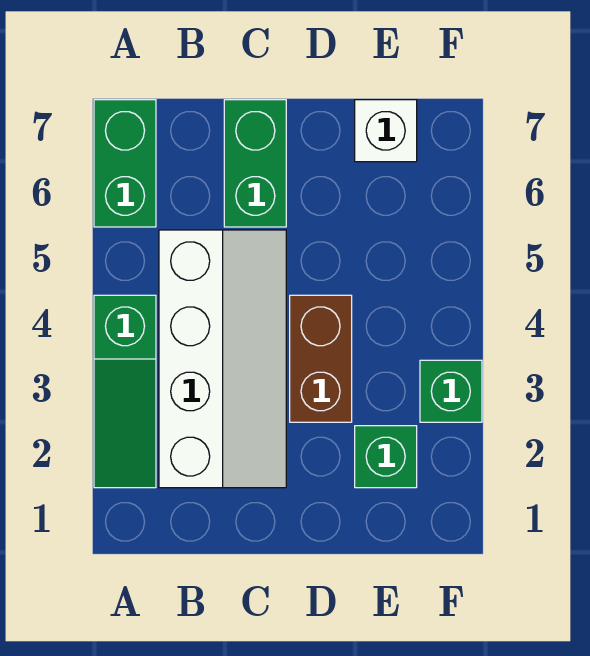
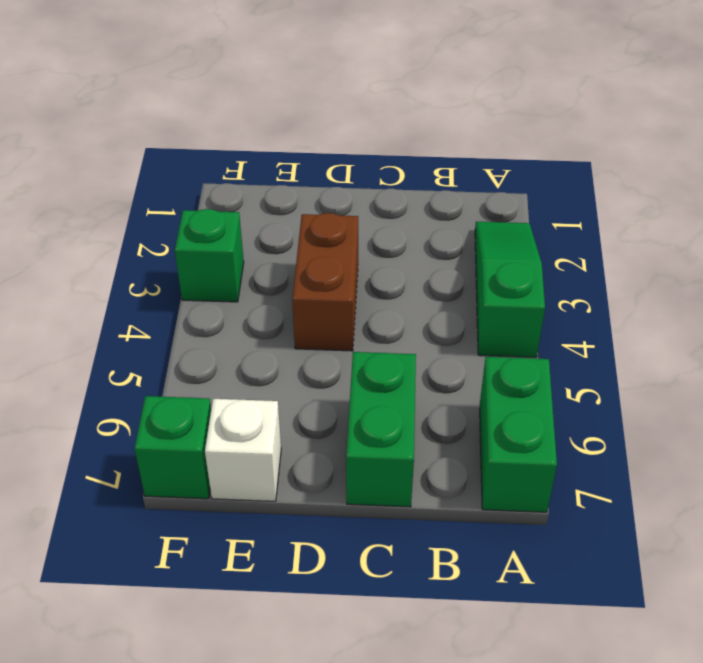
white slope B2:C5 level 1 top B -> none
green brick E2 level 1 -> green brick F7 level 1

